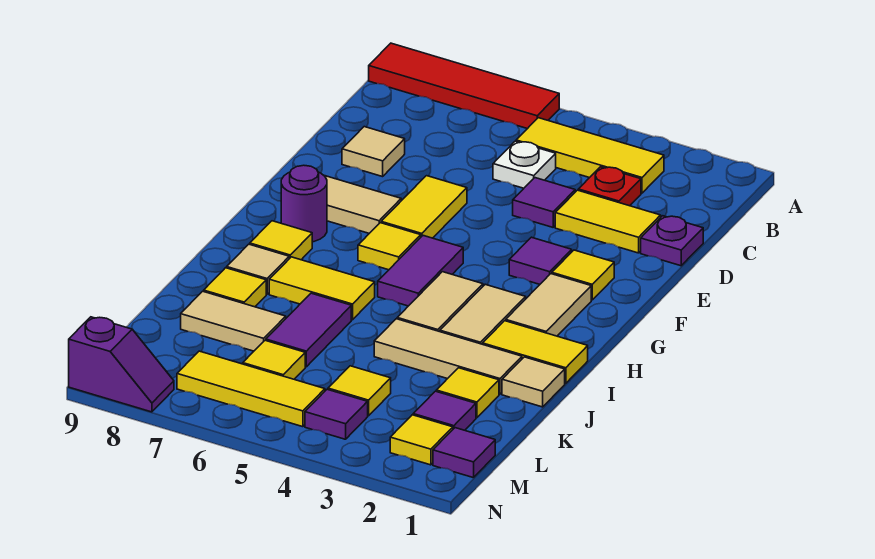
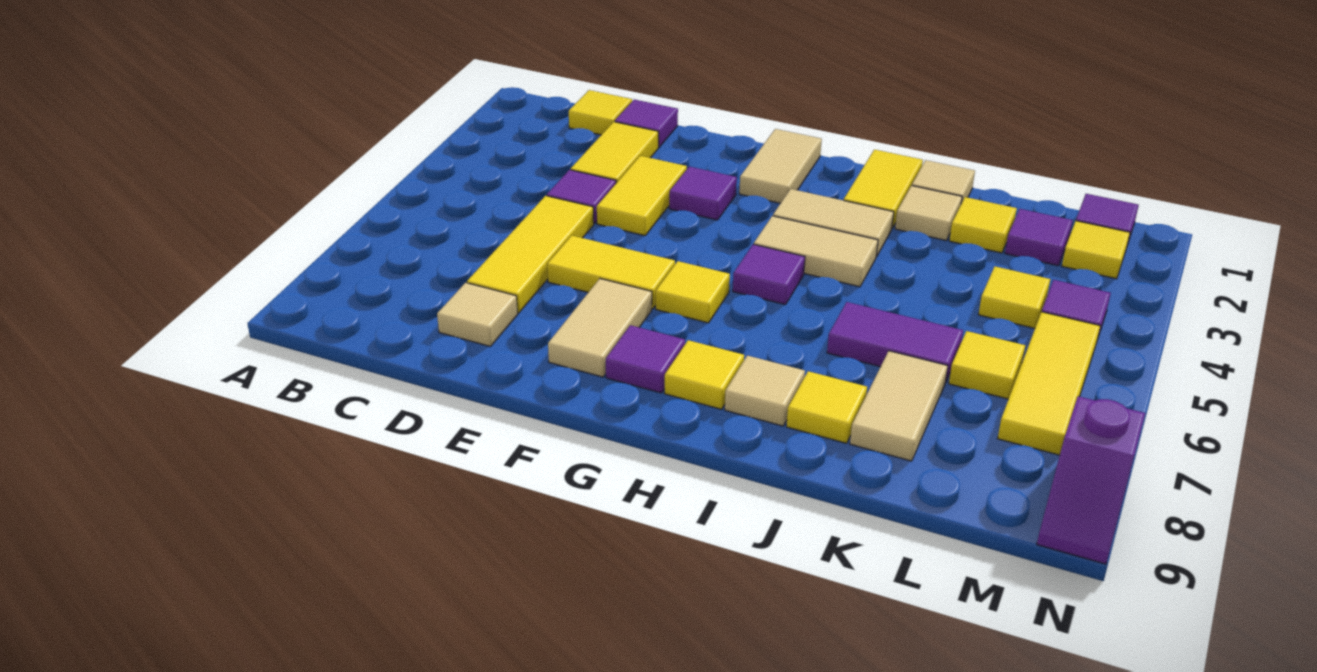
red tile A6:A9 level 1 -> none
yellow tile B3:B5 level 1 -> yellow tile D5:D7 level 1
red plate C3 level 1 -> none
white plate C5 level 1 -> none
purple plate D1 level 1 -> purple tile D1 level 1
yellow tile F2 level 1 -> yellow tile C1 level 1
tan tile G2:H2 level 1 -> tan tile G1:G2 level 1
purple tile G5:H5 level 1 -> purple tile H5 level 1
purple round brick G8 level 1 -> purple tile G8 level 1
yellow tile I6:I7 level 1 -> yellow tile E3:E4 level 1
tan tile J2:J4 level 1 -> tan tile J2 level 1
purple slope N8:N9 level 1 top 9 -> purple slope N8:N9 level 1 top 8

